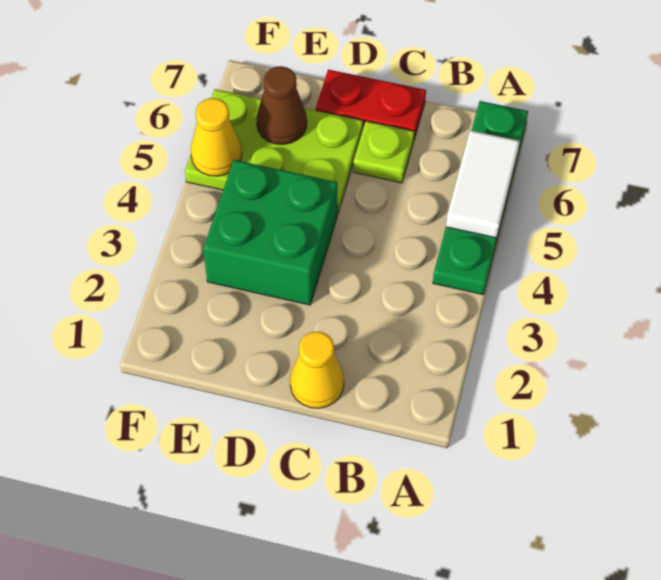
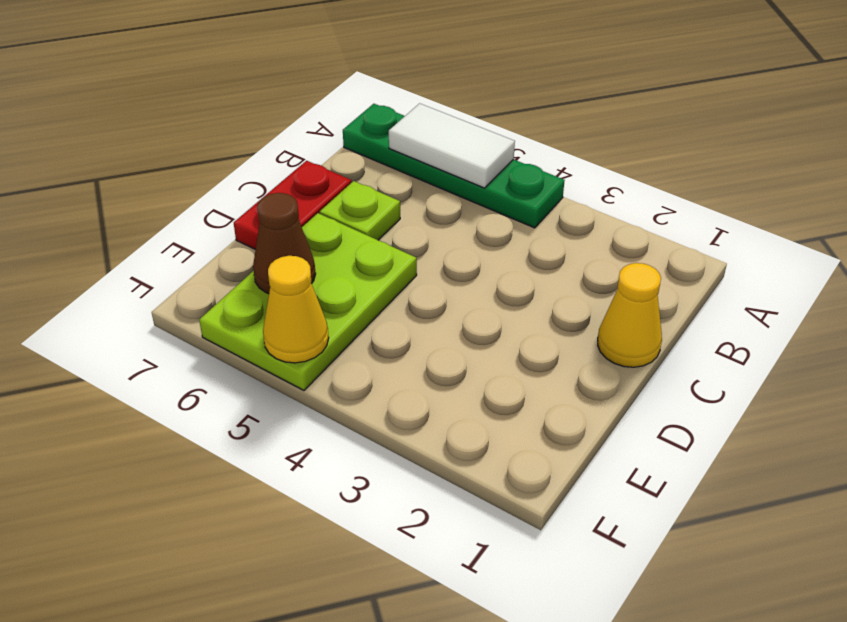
green brick D3:E4 level 1 -> none

